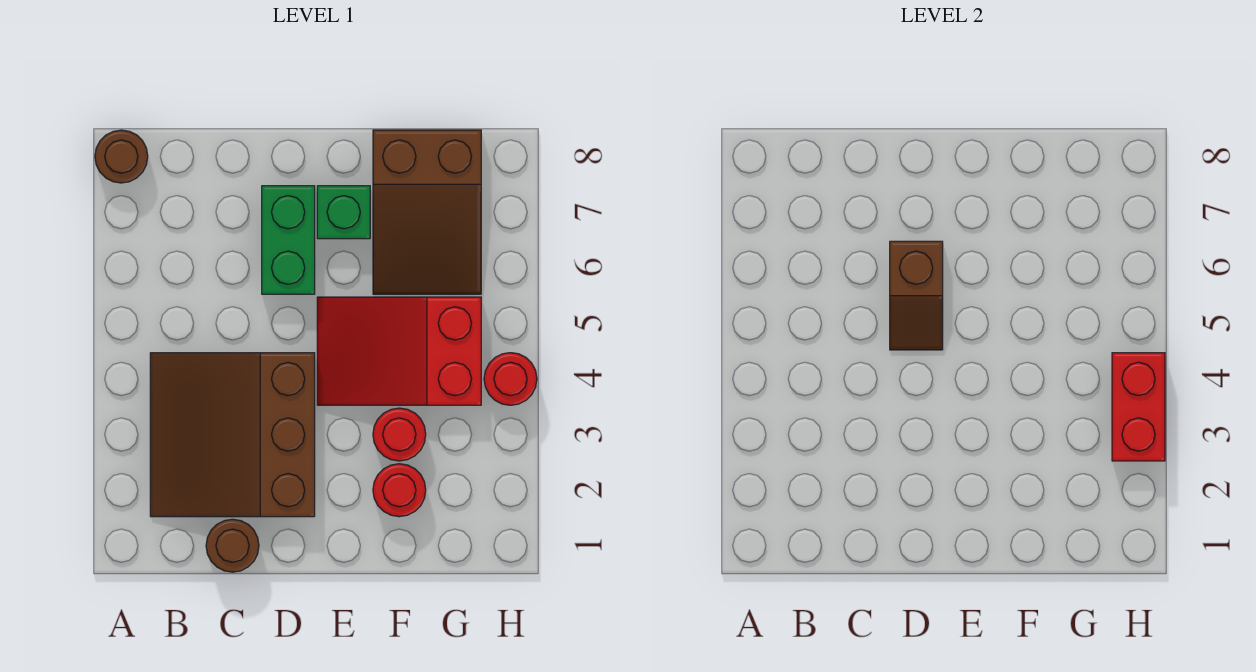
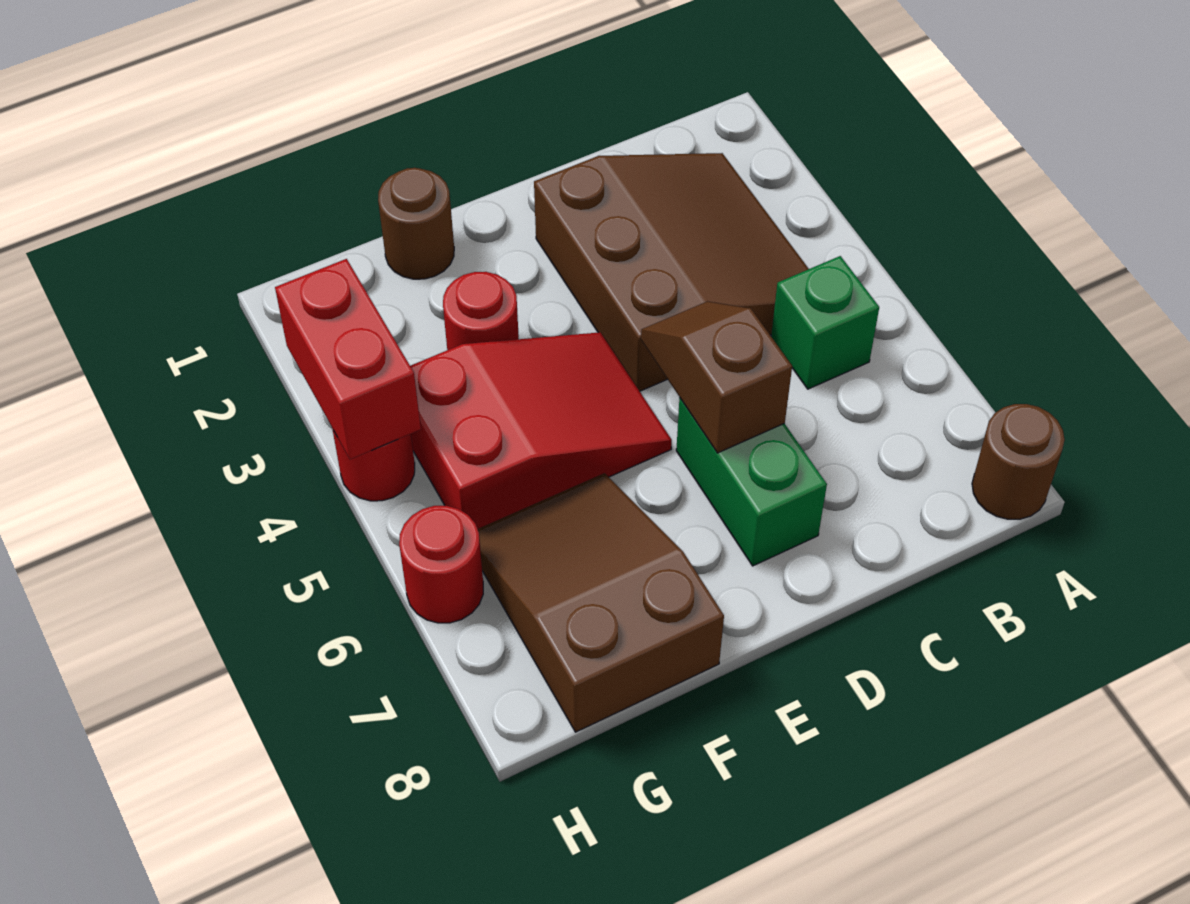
brown round brick C1 level 1 -> brown round brick F1 level 1
green brick E7 level 1 -> green brick B5 level 1
red round brick F2 level 1 -> red round brick H6 level 1

